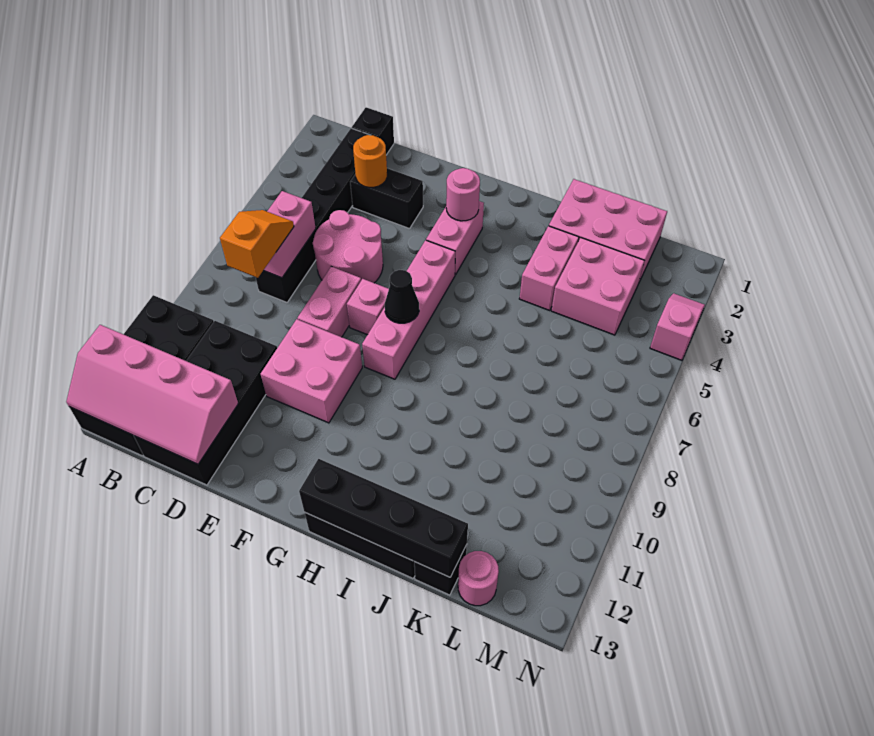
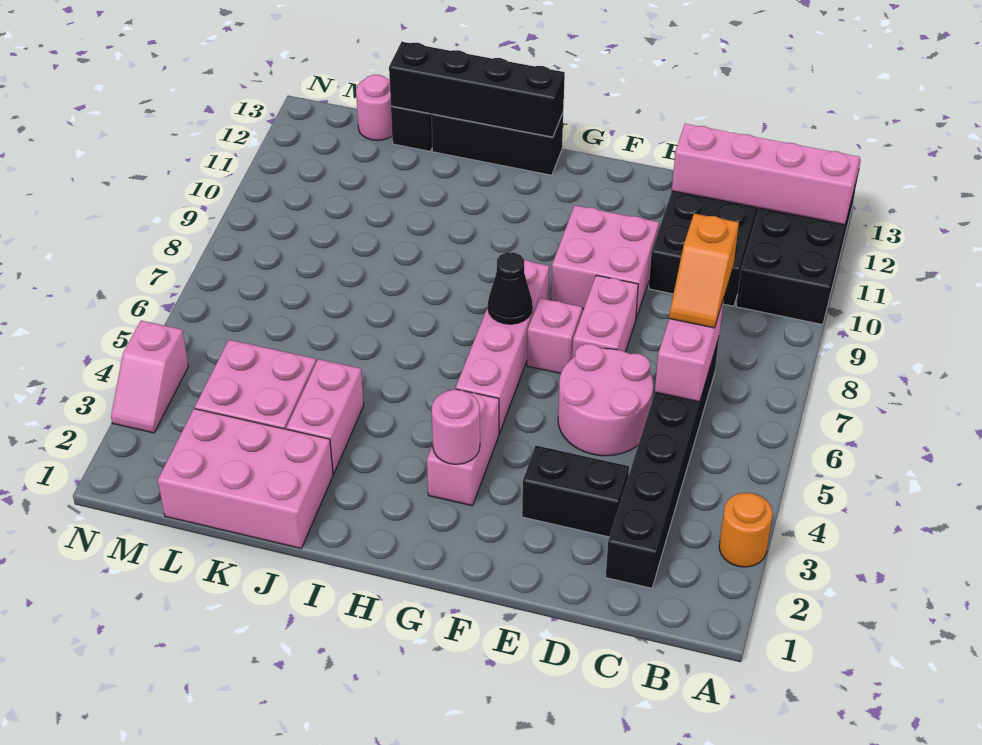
black brick C1 level 1 -> none
orange round brick D3 level 2 -> orange round brick A3 level 1

